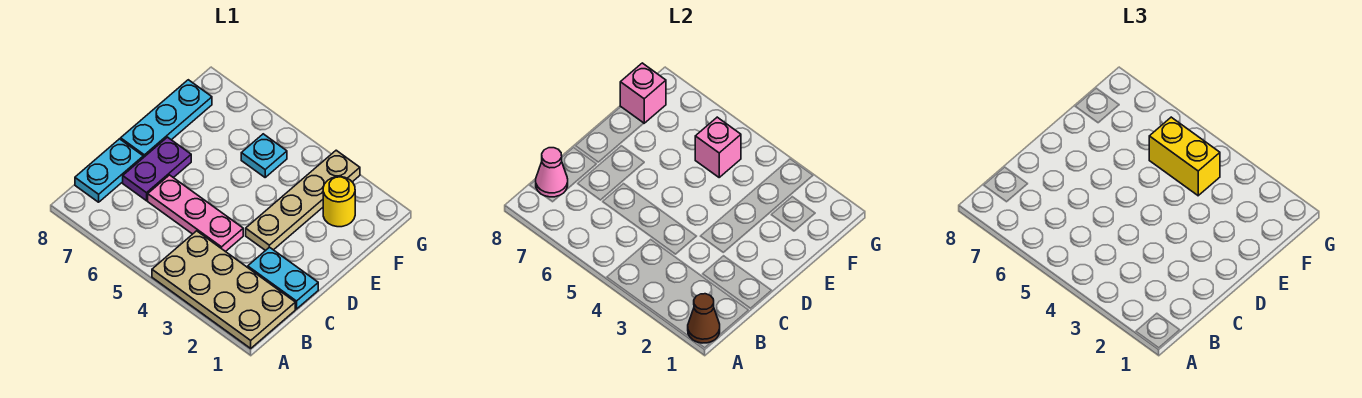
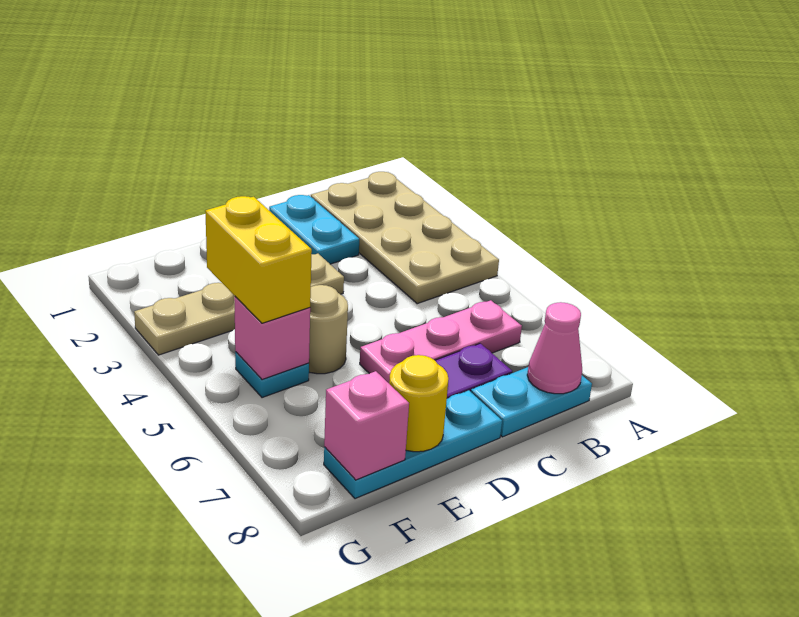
brown cone A1 level 2 -> none
pink plate C4:C6 level 1 -> pink plate B6:D6 level 1
none -> tan round brick E5 level 1
yellow round brick F2 level 1 -> yellow round brick E8 level 2

